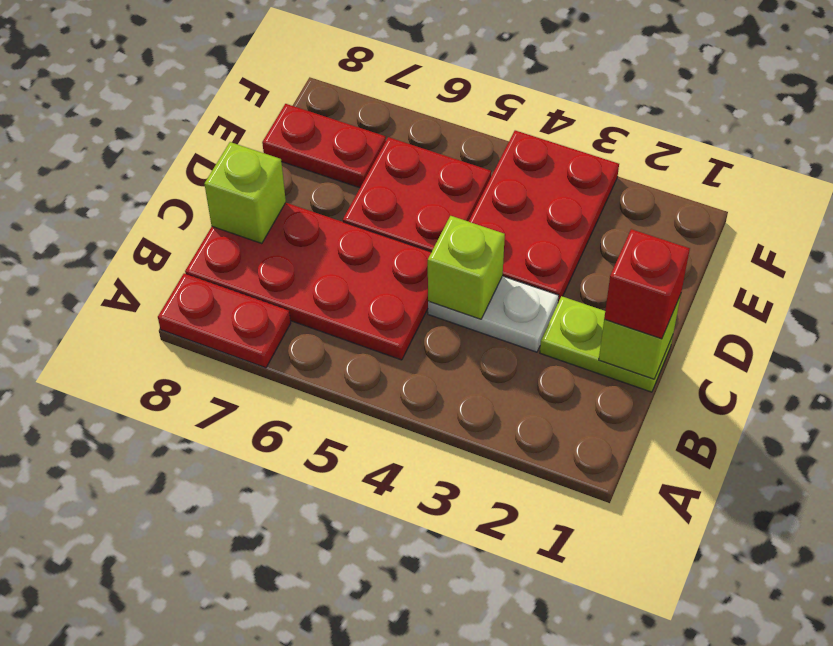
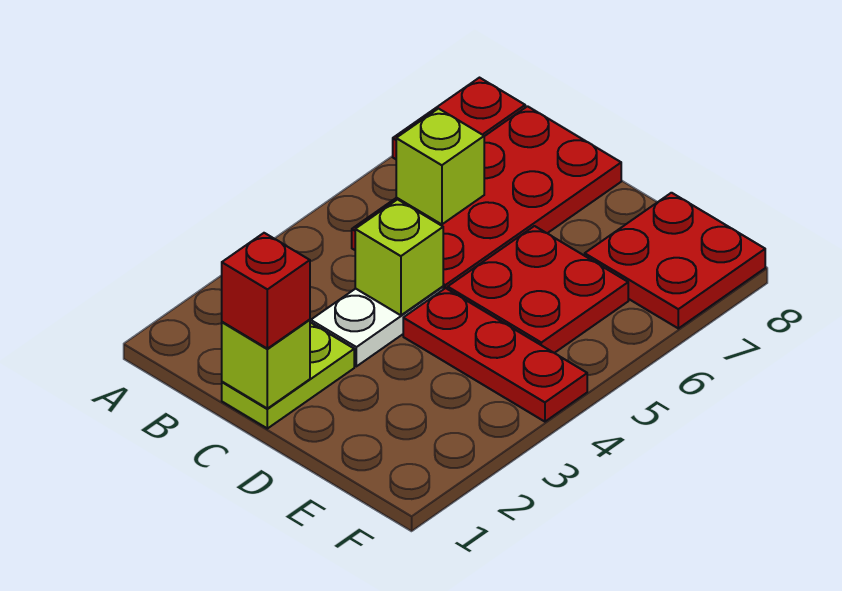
lime brick C8 level 2 -> lime brick B6 level 2
red plate D3:F4 level 1 -> red plate D4:F4 level 1
red plate E7:E8 level 1 -> red plate E7:F8 level 1

